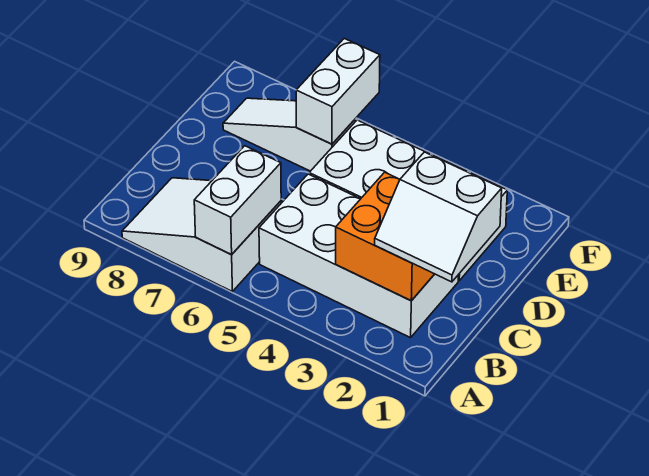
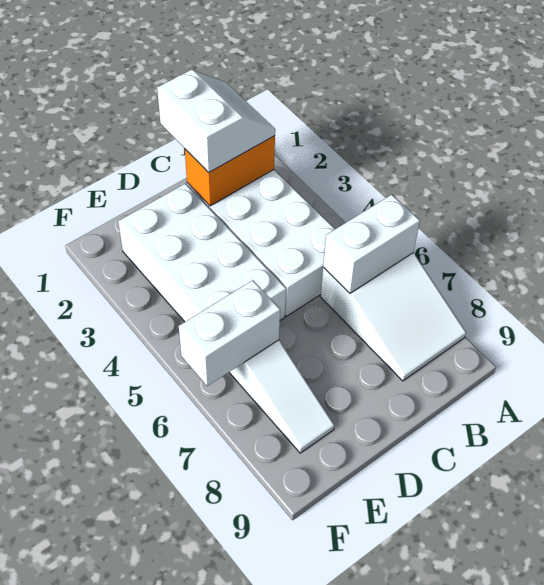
orange brick B2:C3 level 2 -> orange brick B2:C2 level 2

